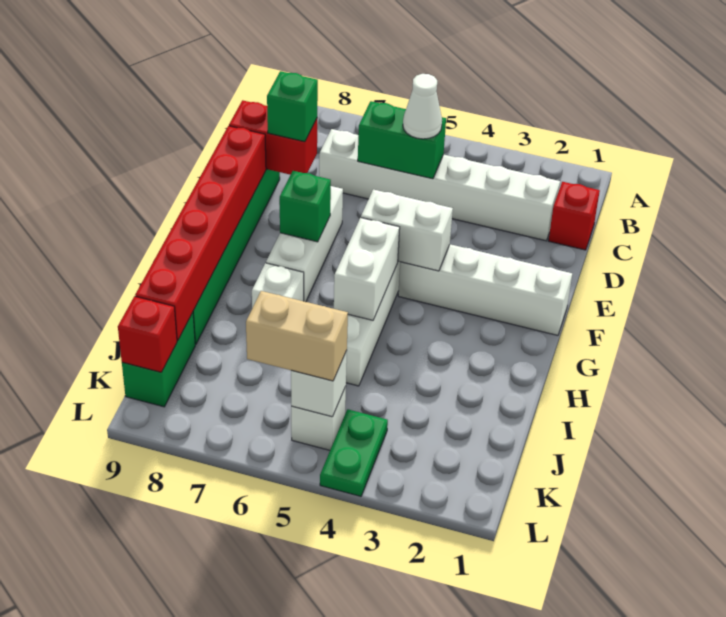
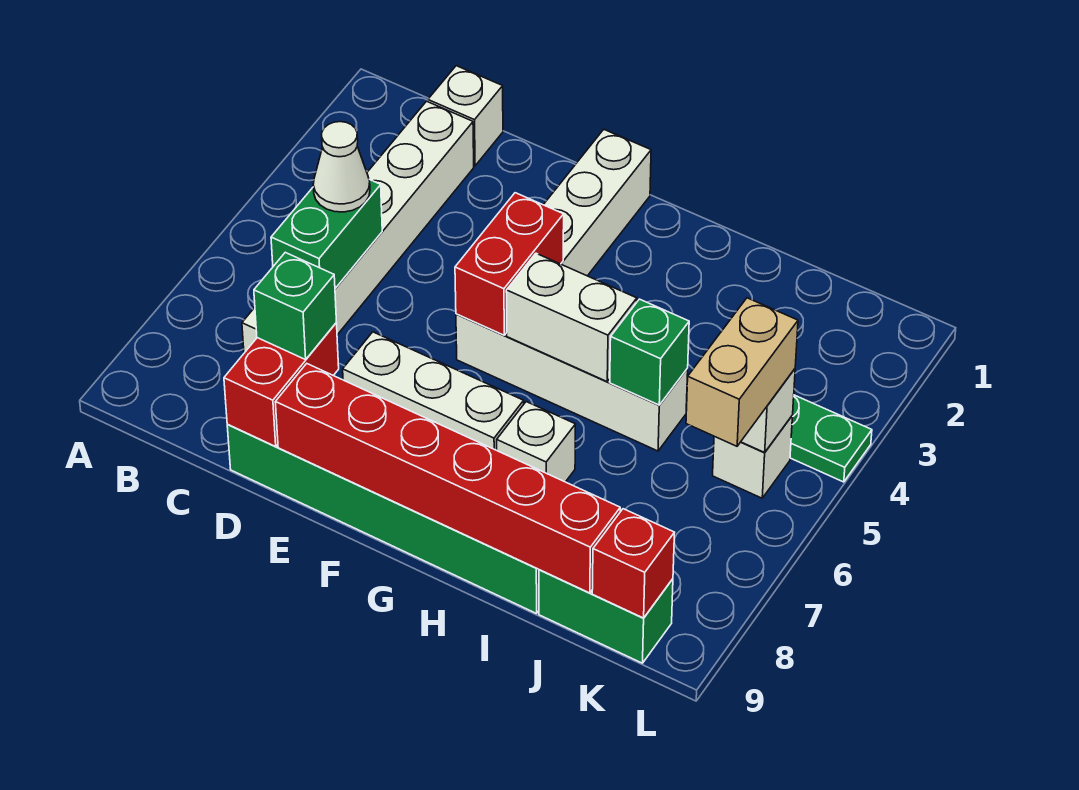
red brick C1 level 1 -> white brick C1 level 1
white brick F4:F5 level 2 -> red brick F4:F5 level 2
green brick F7 level 2 -> green brick I5 level 2

